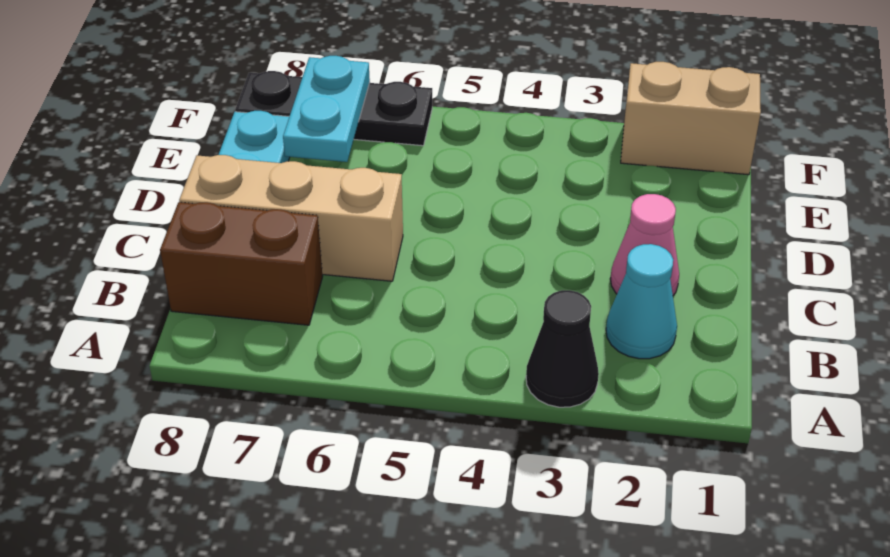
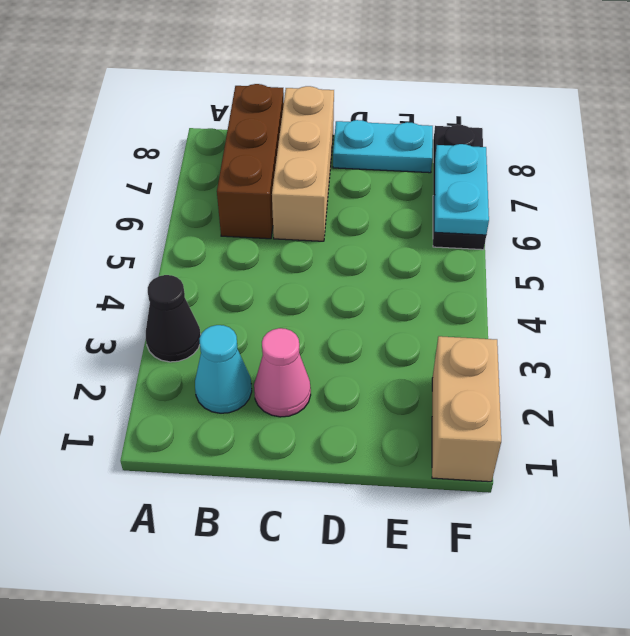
brown brick B7:B8 level 1 -> brown brick B6:B8 level 1
cyan plate E7:F7 level 2 -> cyan plate F6:F7 level 2

